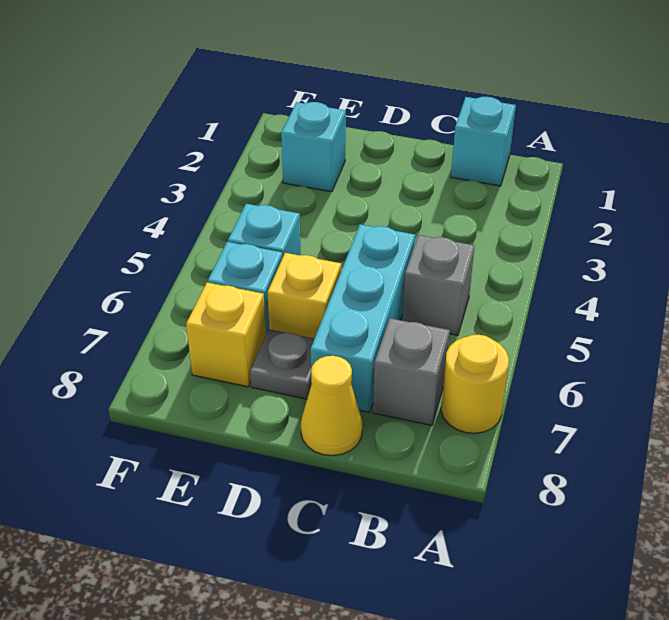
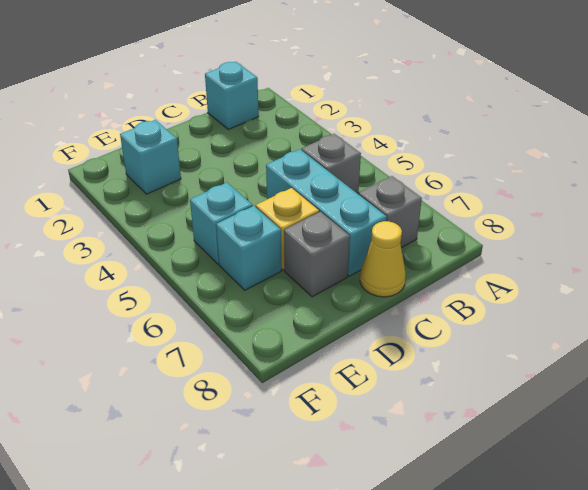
yellow round brick A7 level 1 -> none
grey plate D7 level 1 -> grey brick D7 level 1
yellow brick E7 level 1 -> none

